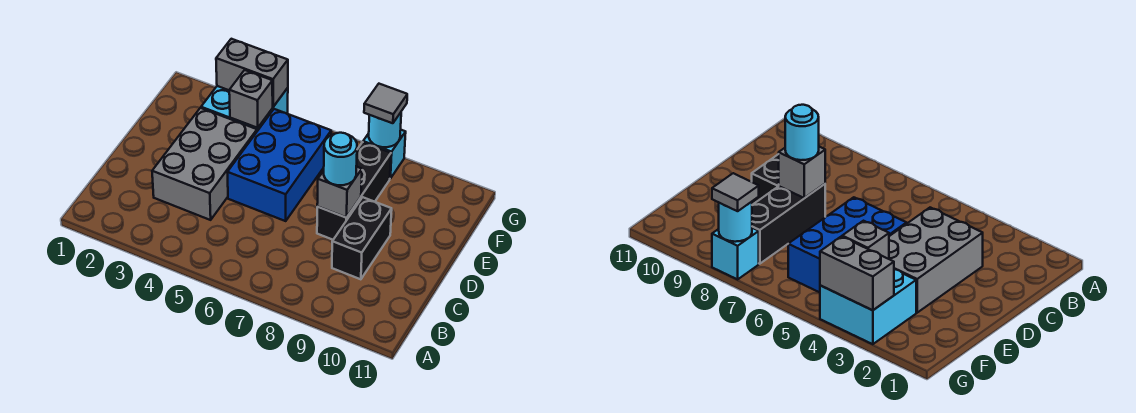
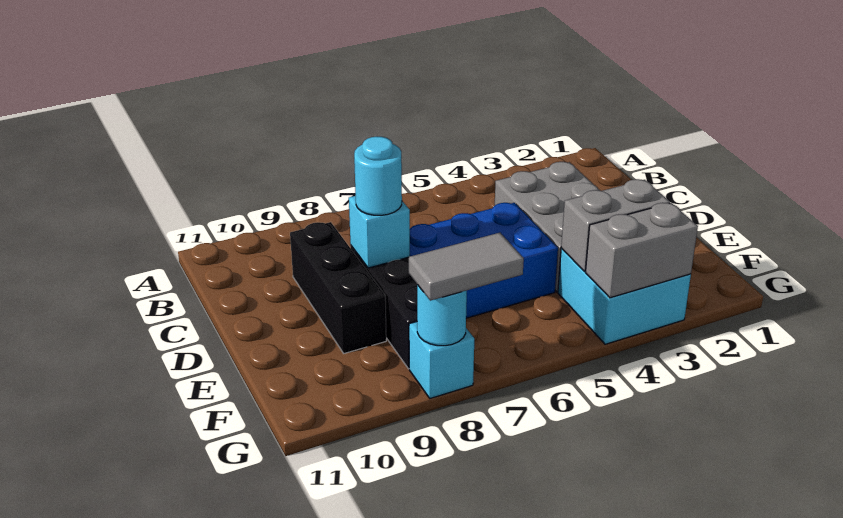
black brick C9:D9 level 1 -> black brick C9:E9 level 1
blue brick D5:F6 level 1 -> blue brick D5:E7 level 1
grey brick D8 level 2 -> cyan brick D8 level 2
grey brick F4 level 2 -> grey brick F3:F4 level 2
grey tile G8 level 3 -> grey tile G7:G8 level 3

